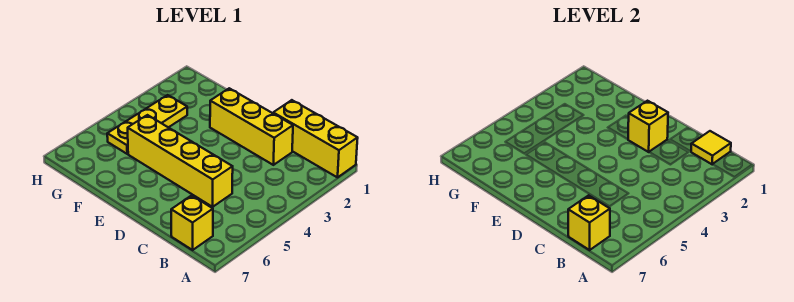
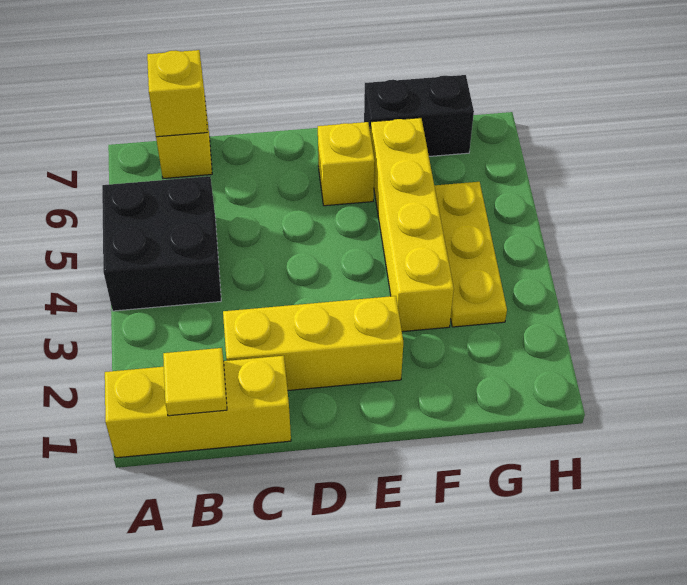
none -> black brick A4:B5 level 1
yellow brick C5:F5 level 1 -> yellow brick F3:F6 level 1
yellow brick D2 level 2 -> yellow brick E6 level 1
none -> black brick F7:G7 level 1

